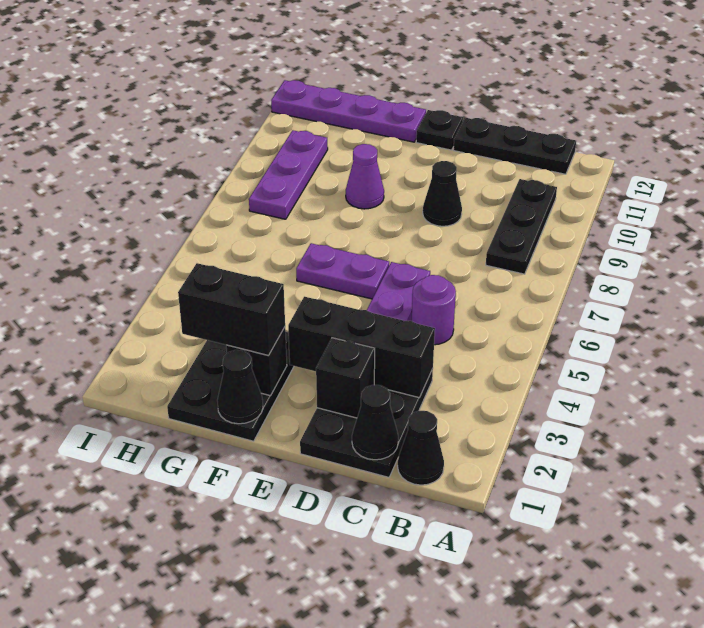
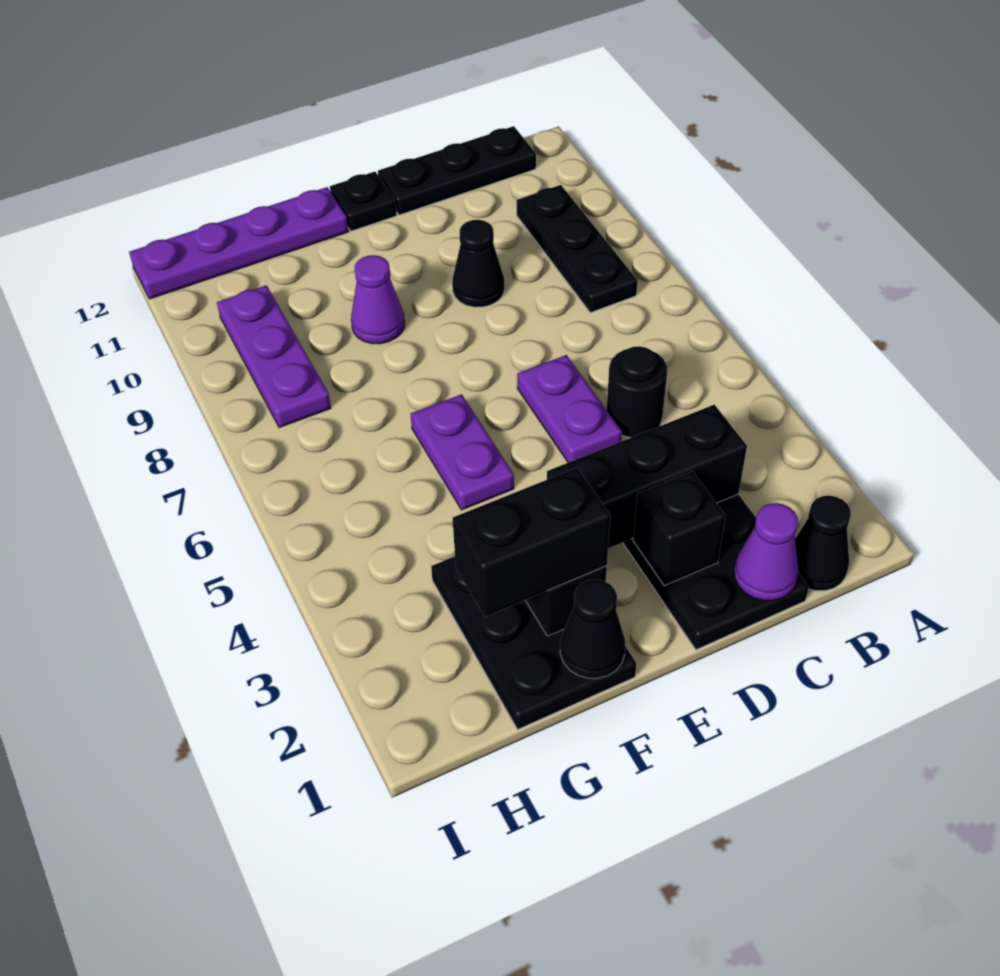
black cone C1 level 2 -> purple cone C1 level 2
purple round brick C5 level 1 -> black round brick C5 level 1
purple plate E6:F6 level 1 -> purple plate F5:F6 level 1

